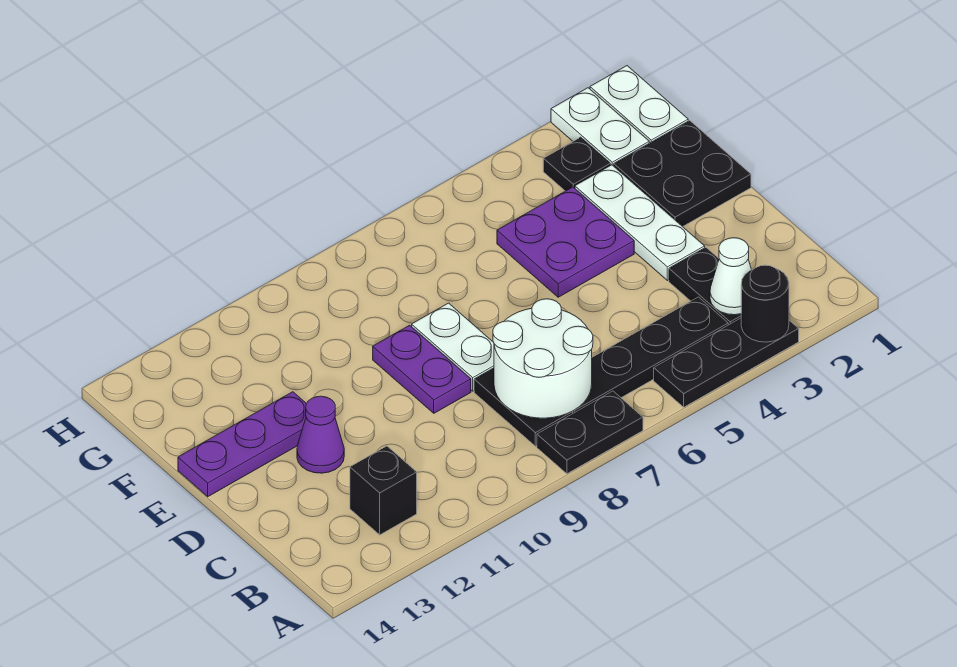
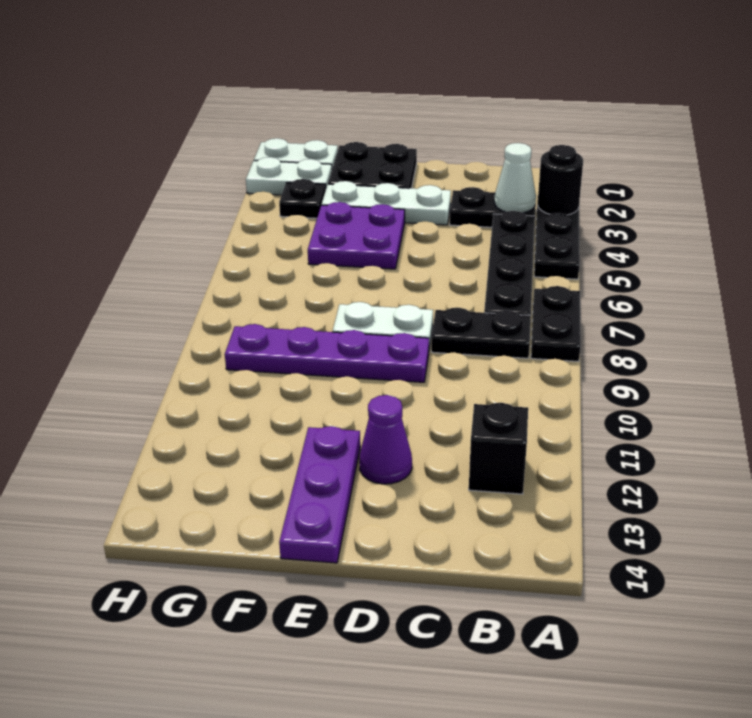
white round brick B7:C8 level 2 -> none
purple plate D9:E9 level 1 -> purple plate D9:G9 level 1

